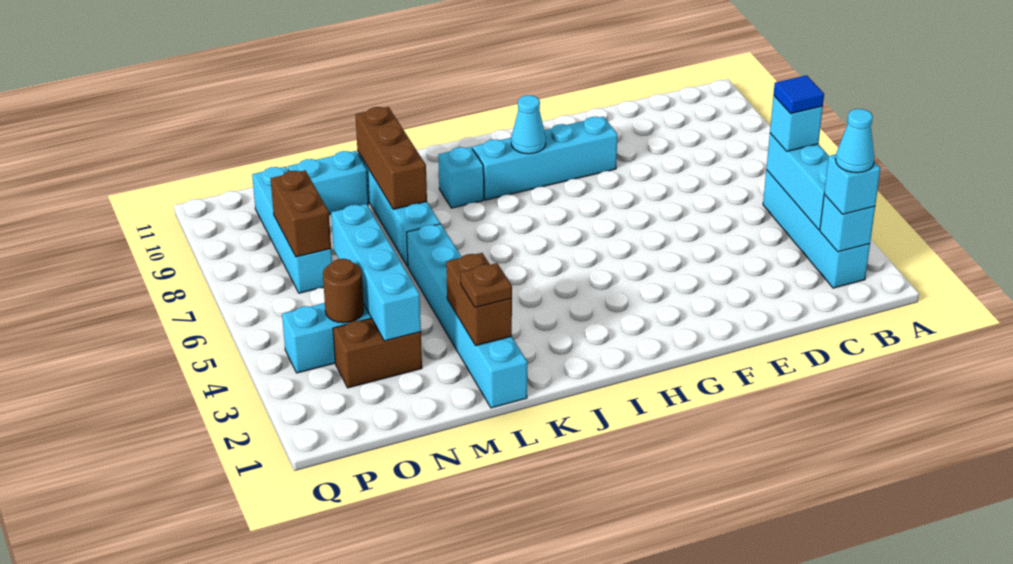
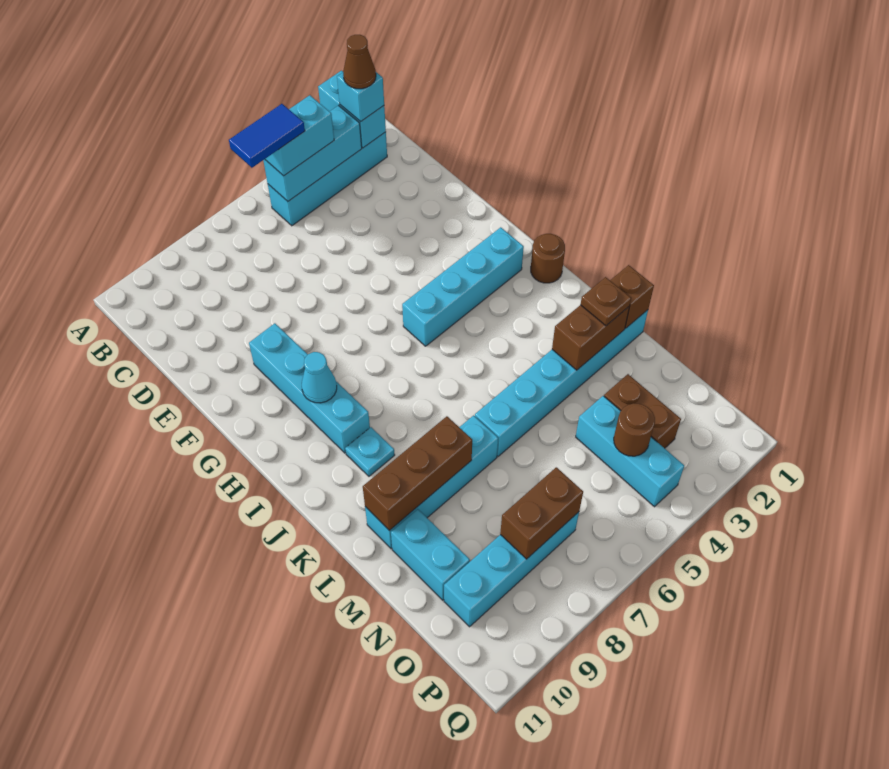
cyan brick B2 level 2 -> cyan brick A2:B2 level 2
cyan cone B2 level 4 -> brown cone B2 level 4
cyan brick B5 level 3 -> cyan brick B4:B5 level 3
blue tile B5 level 4 -> blue tile B5:B6 level 4
none -> brown round brick I1 level 1
cyan brick J9 level 1 -> cyan plate J9 level 1
none -> brown brick L1 level 2
cyan brick N3:N6 level 2 -> cyan brick H2:H5 level 1

